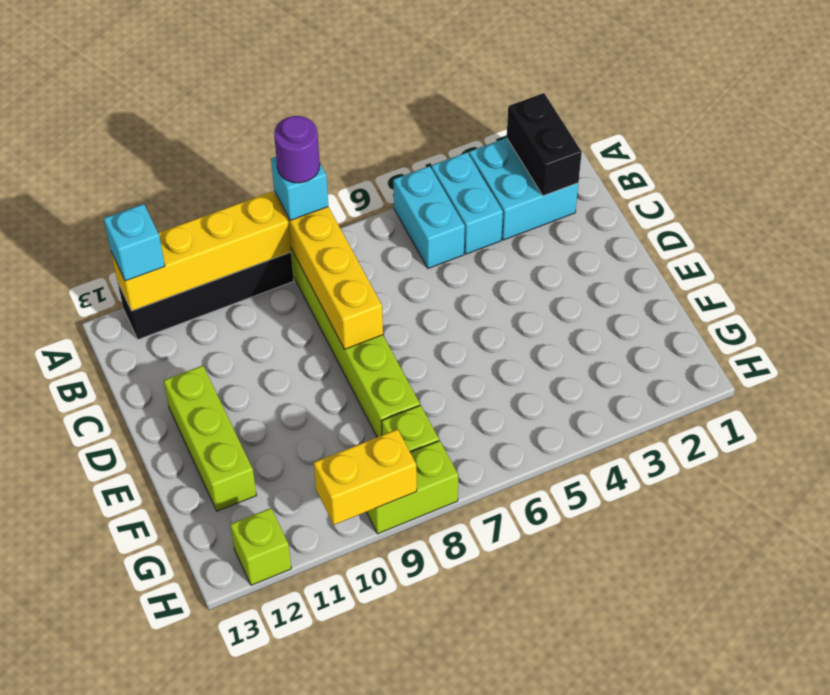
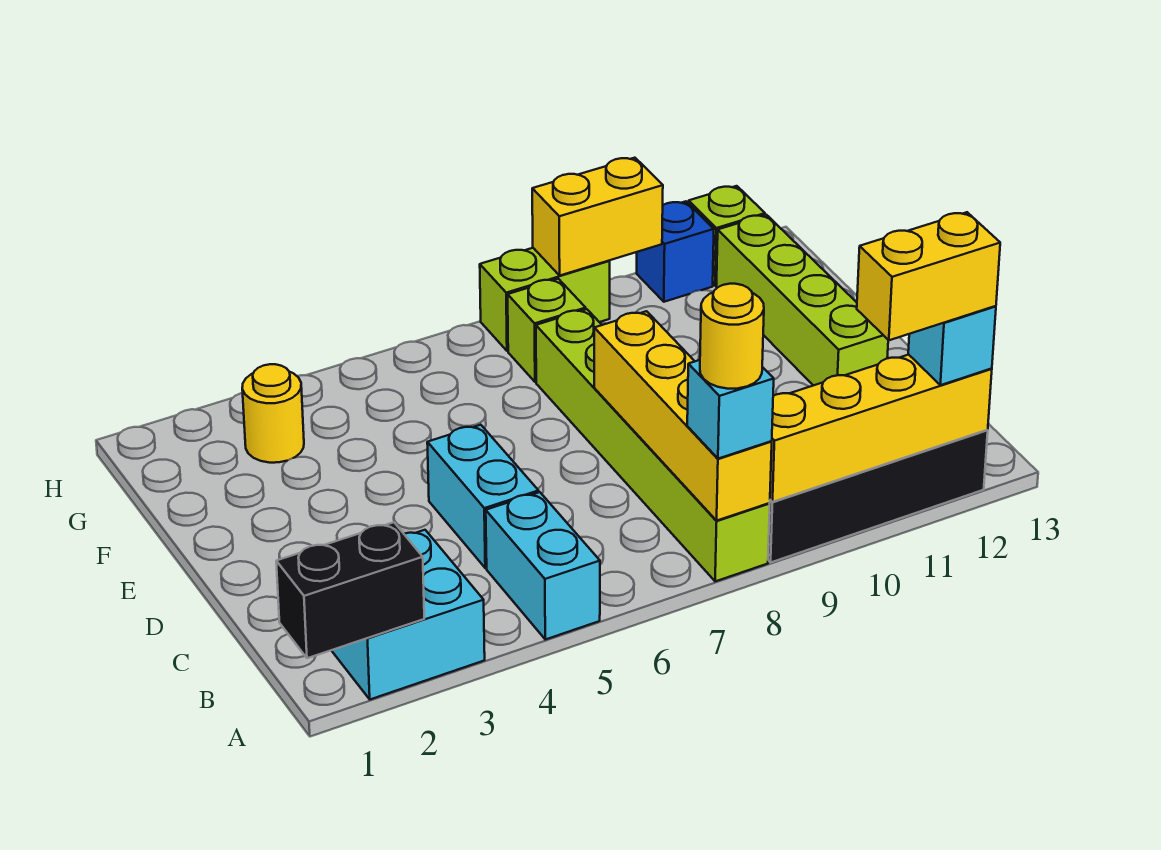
black brick A2:B2 level 2 -> black brick A1:A2 level 2
cyan brick A4:B4 level 1 -> cyan brick C5:D5 level 1
purple round brick A8 level 4 -> yellow round brick A8 level 4
none -> yellow brick A11:A12 level 4
lime brick D12:F12 level 1 -> lime brick D12:G12 level 1
none -> yellow round brick G3 level 1
none -> blue brick H11 level 1

